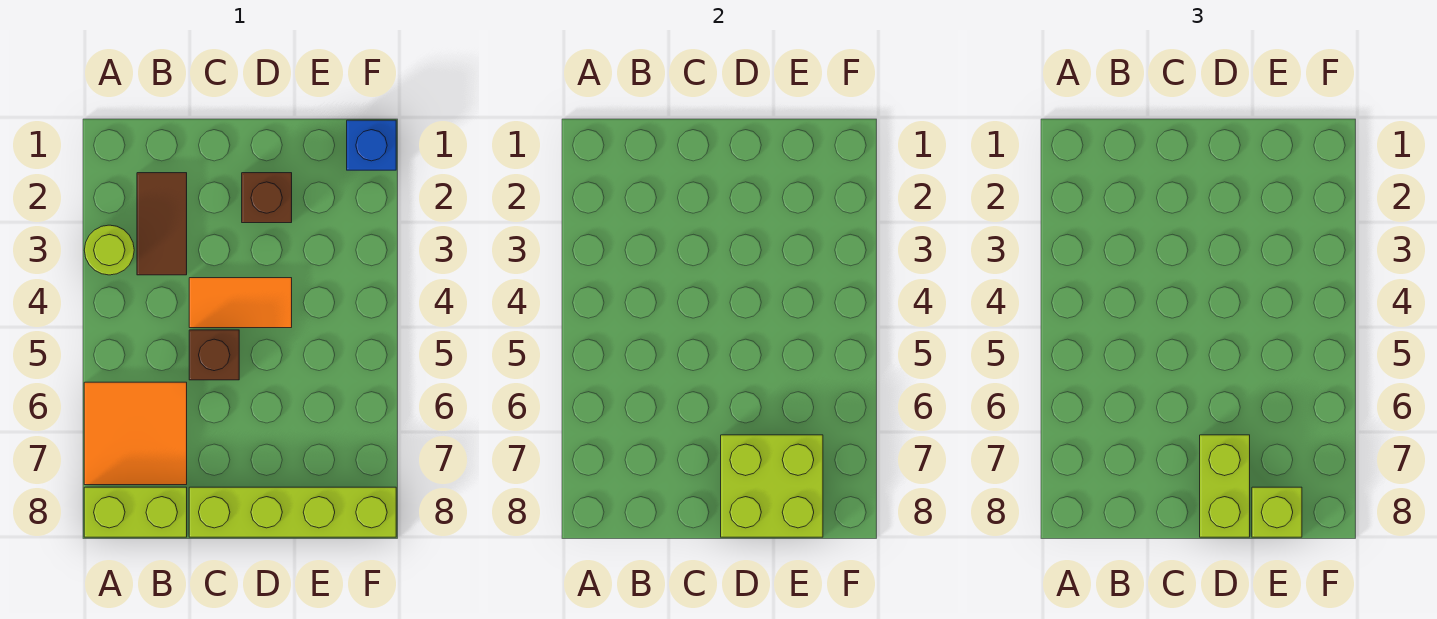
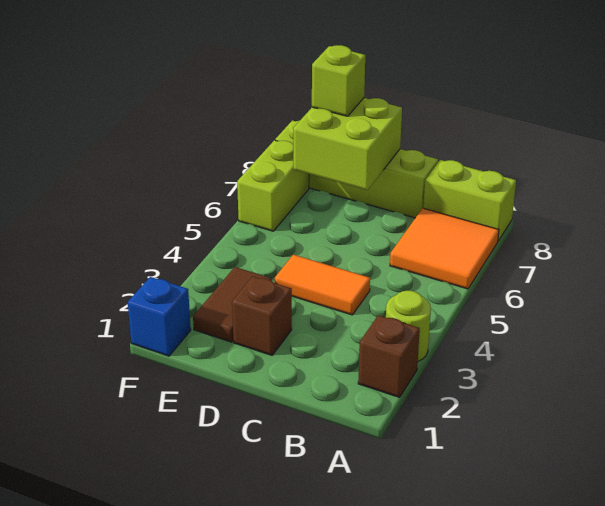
brown tile B2:B3 level 1 -> brown tile E2:E3 level 1
brown brick C5 level 1 -> brown brick A2 level 1
lime brick D7:D8 level 3 -> lime brick F6:F7 level 1

